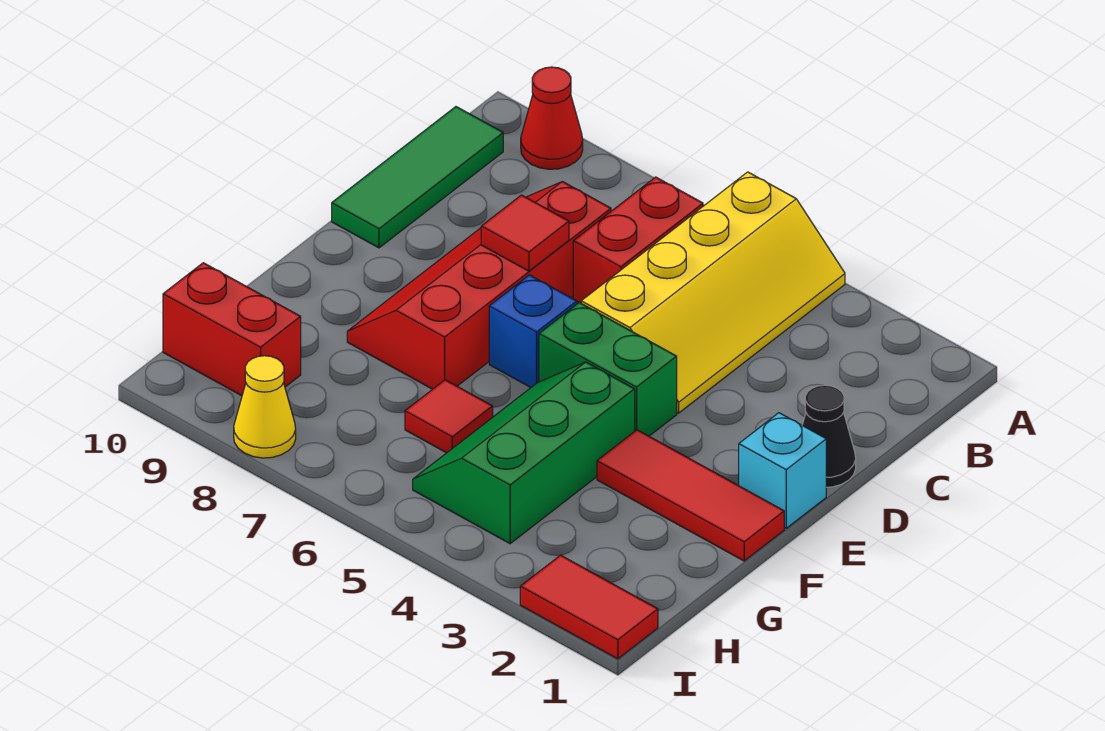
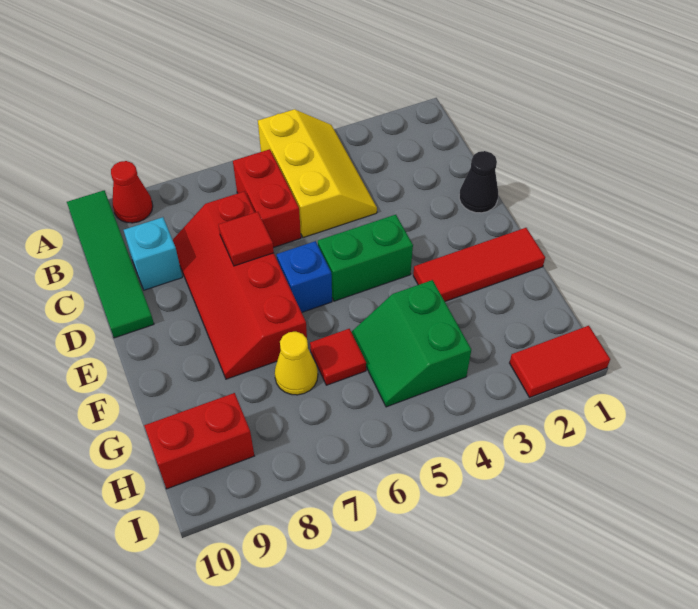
yellow slope A4:D5 level 1 top 5 -> yellow slope A4:C5 level 1 top 5
green tile B10:D10 level 1 -> green tile A10:D10 level 1
cyan brick E1 level 1 -> cyan brick C9 level 1
green slope F4:H5 level 1 top 4 -> green slope G4:H5 level 1 top 4
yellow cone I8 level 1 -> yellow cone G7 level 1

